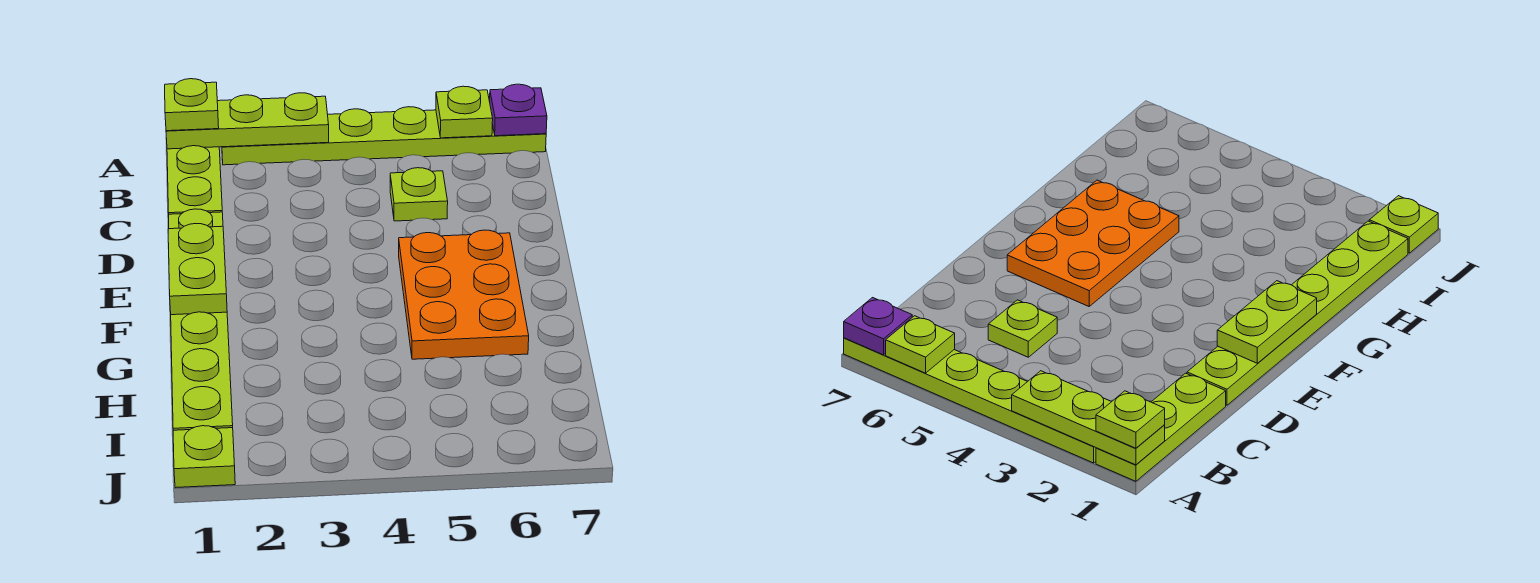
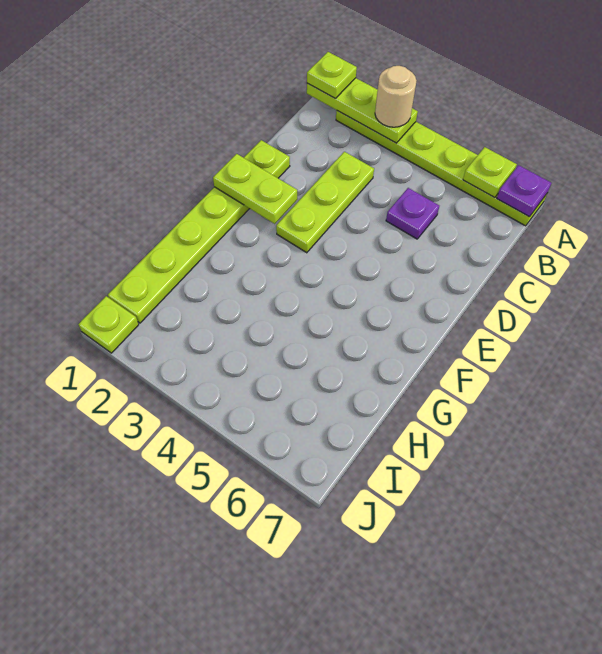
lime plate A1:C1 level 1 -> lime plate C3:E3 level 1
none -> tan round brick A3 level 3
lime plate C5 level 1 -> purple plate C5 level 1
lime plate E1:F1 level 2 -> lime plate E1:E2 level 2
orange plate E5:G6 level 1 -> none

